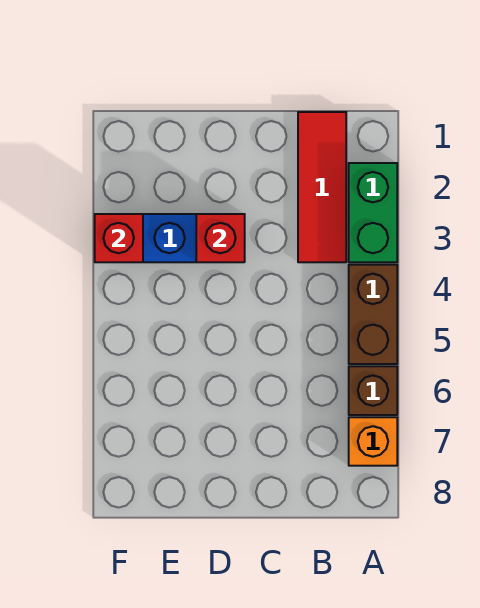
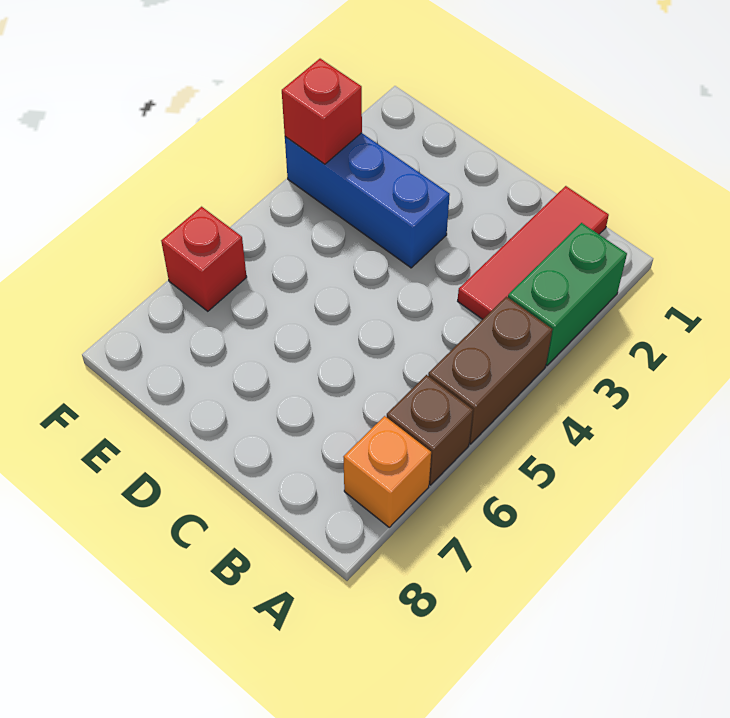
red brick D3 level 2 -> red brick F6 level 1

